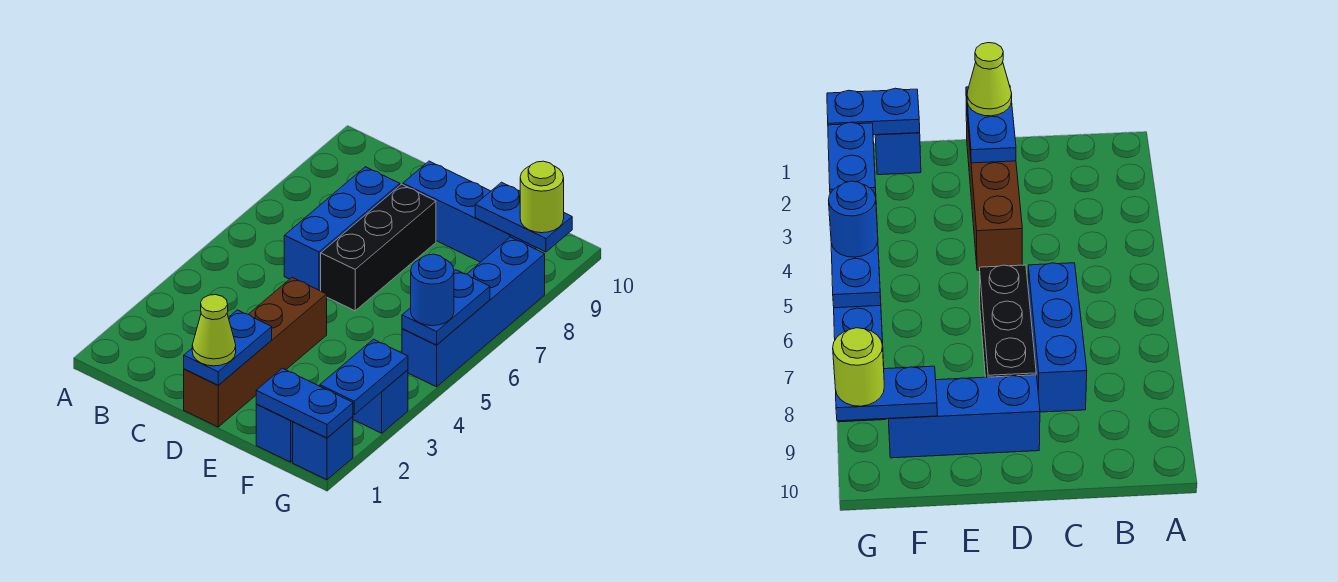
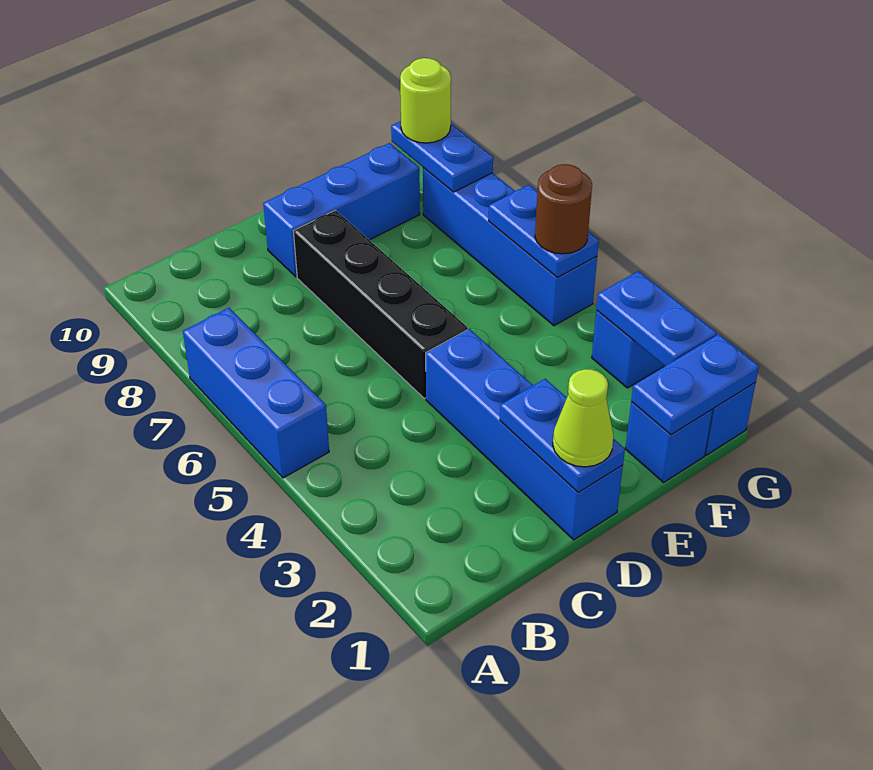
blue brick C6:C8 level 1 -> blue brick A5:A7 level 1
brown brick D1:D4 level 1 -> blue brick D1:D4 level 1
black brick D6:D8 level 1 -> black brick D5:D8 level 1
blue plate F9:G9 level 2 -> blue plate G8:G9 level 2
blue round brick G5 level 3 -> brown round brick G5 level 3

